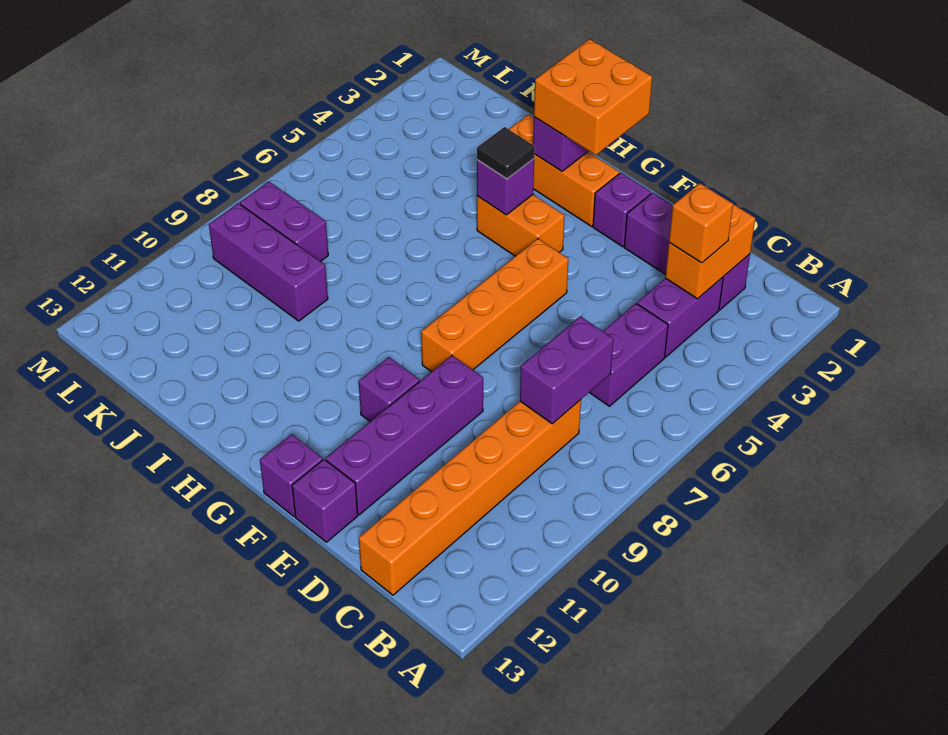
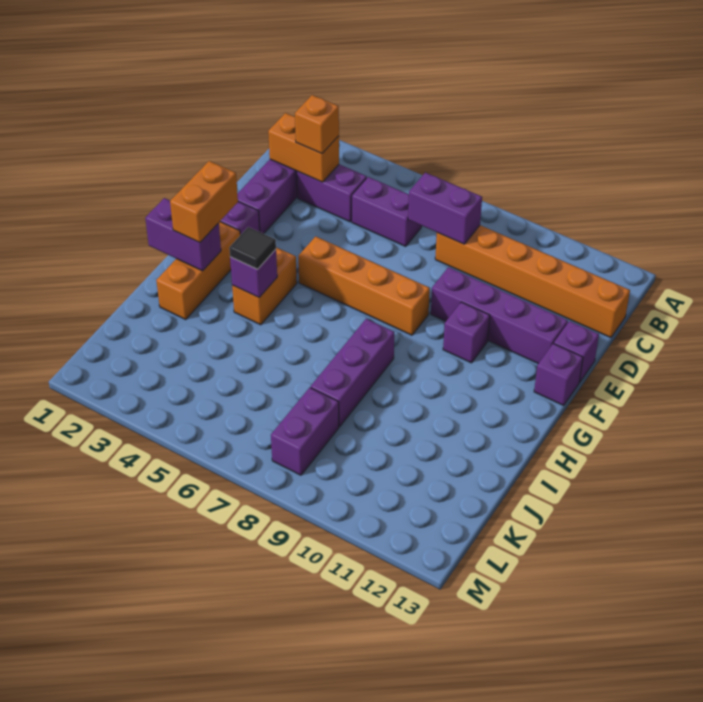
orange brick G1:H2 level 3 -> orange brick G2:H2 level 3
purple brick J9:L9 level 1 -> purple brick H8:J8 level 1

